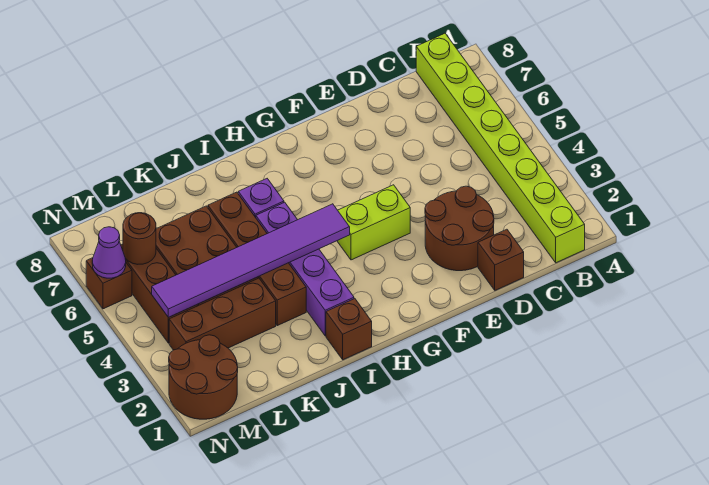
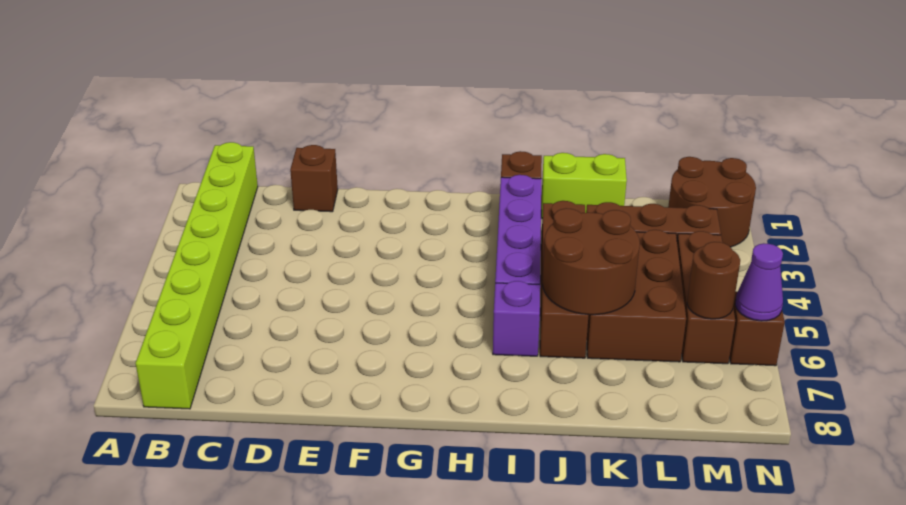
brown round brick D2:E3 level 1 -> brown round brick J5:K6 level 2
lime brick F4:G4 level 1 -> lime brick J1:K1 level 1
purple tile H4:M4 level 2 -> none

